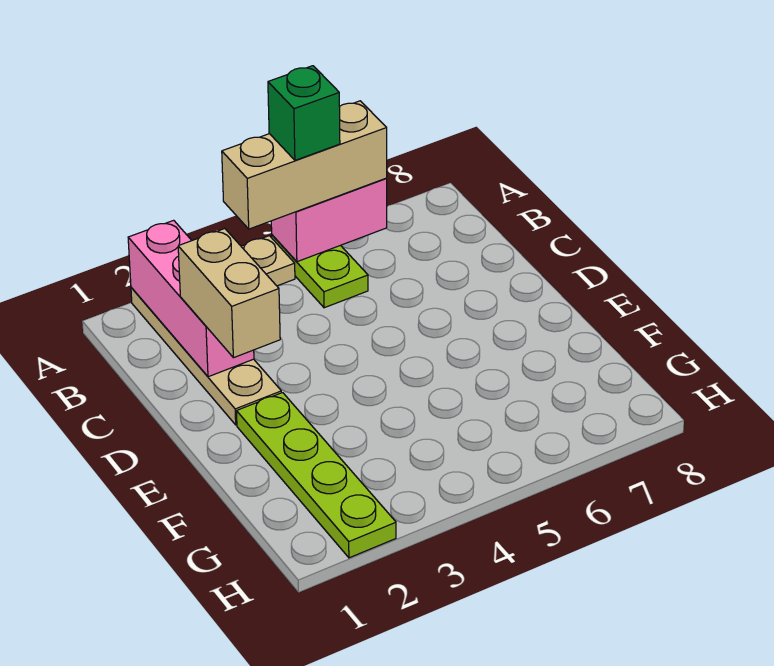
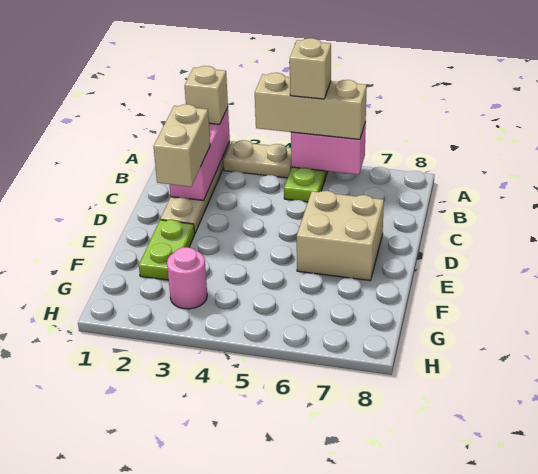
none -> tan brick A2 level 3
green brick A5 level 4 -> tan brick A5 level 4
none -> tan brick D6:E7 level 1
lime plate E2:H2 level 1 -> lime plate E2:F2 level 1
none -> pink round brick G3 level 1

